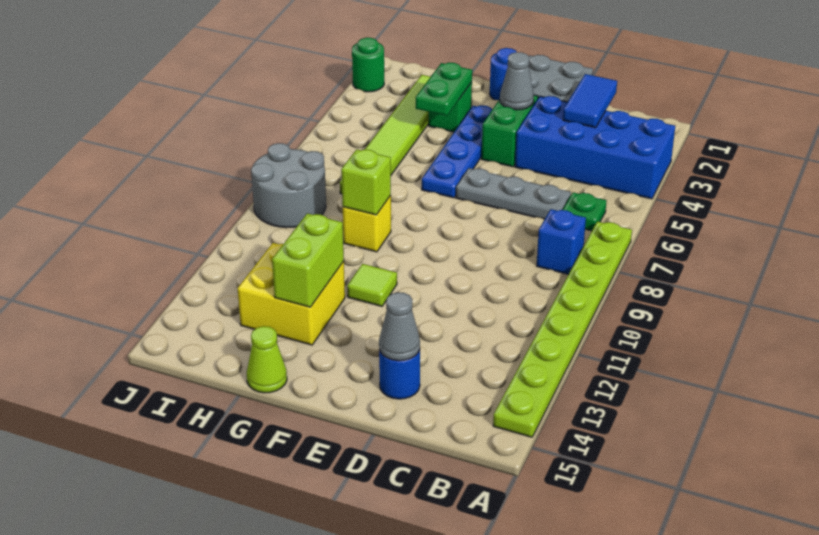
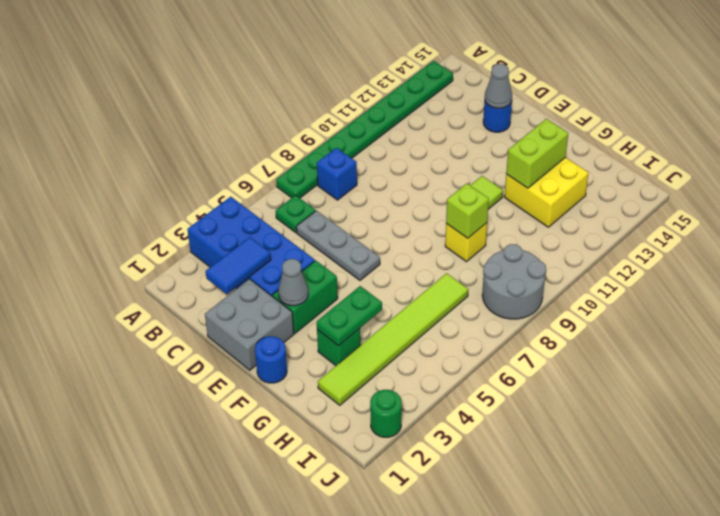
lime plate A7:A14 level 1 -> green plate A7:A14 level 1
blue plate F3:F6 level 1 -> none
lime cone G15 level 1 -> none

